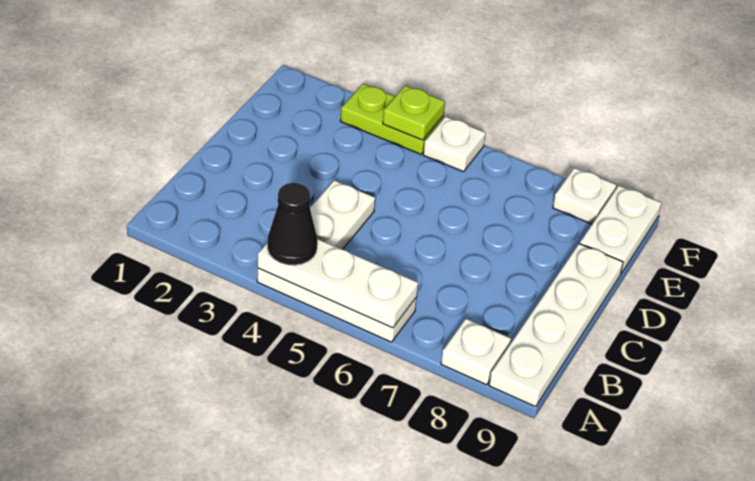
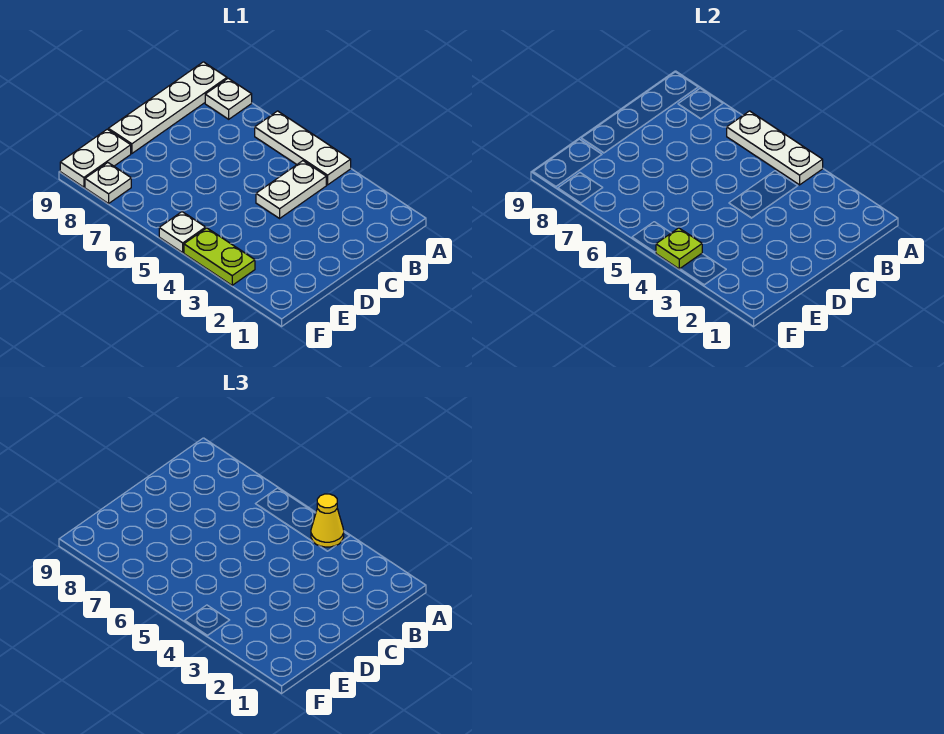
black cone A4 level 3 -> yellow cone A4 level 3

